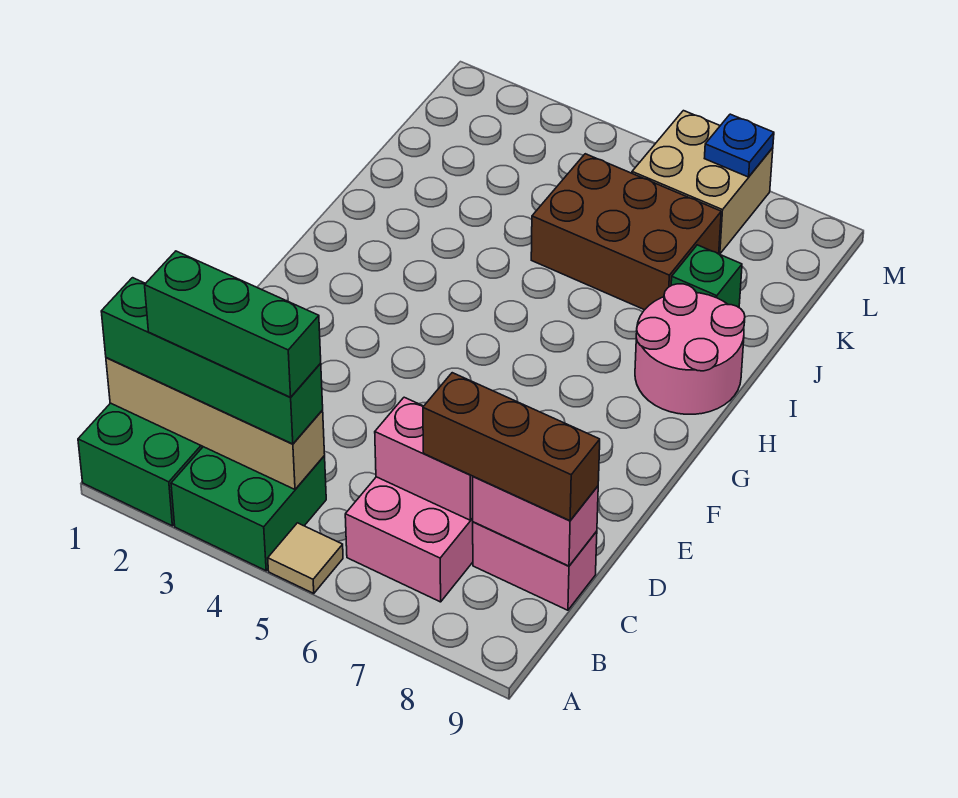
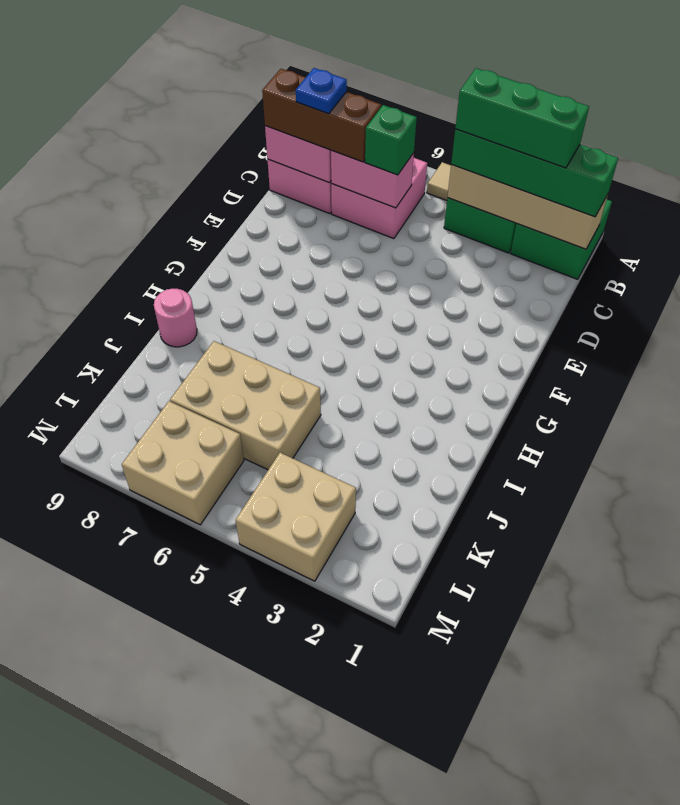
pink round brick H8:I9 level 1 -> pink round brick I9 level 1
brown brick J5:K7 level 1 -> tan brick J5:K7 level 1
green brick J8 level 1 -> green brick C6 level 3
none -> tan brick L3:M4 level 1
blue plate M7 level 2 -> blue plate C8 level 4

